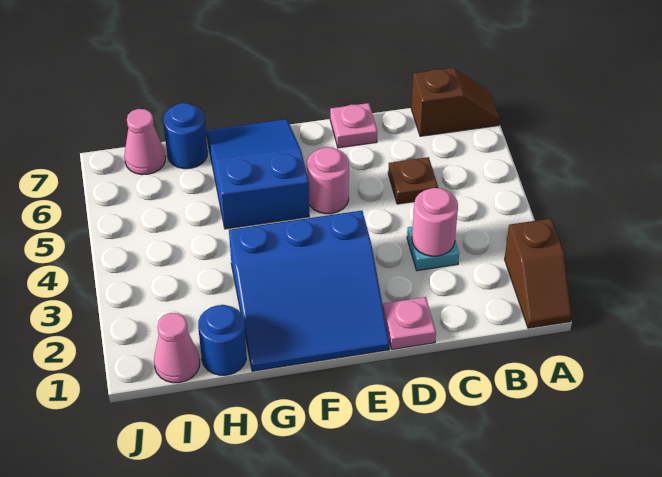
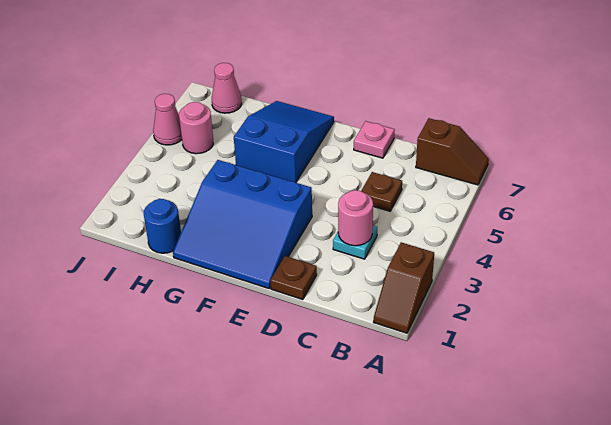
pink plate D1 level 1 -> brown plate D1 level 1
pink round brick E5 level 1 -> pink round brick I5 level 1
blue round brick H7 level 1 -> none
pink cone I1 level 1 -> pink cone J5 level 1

